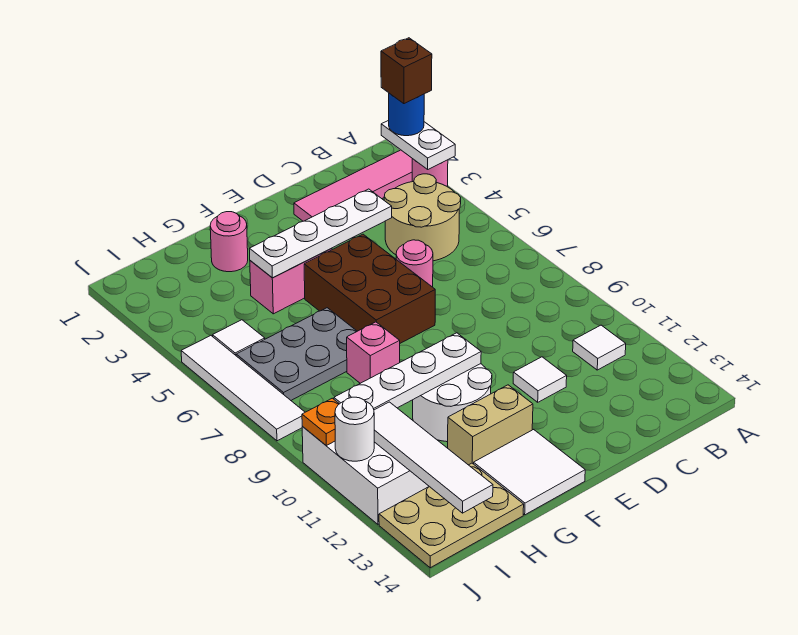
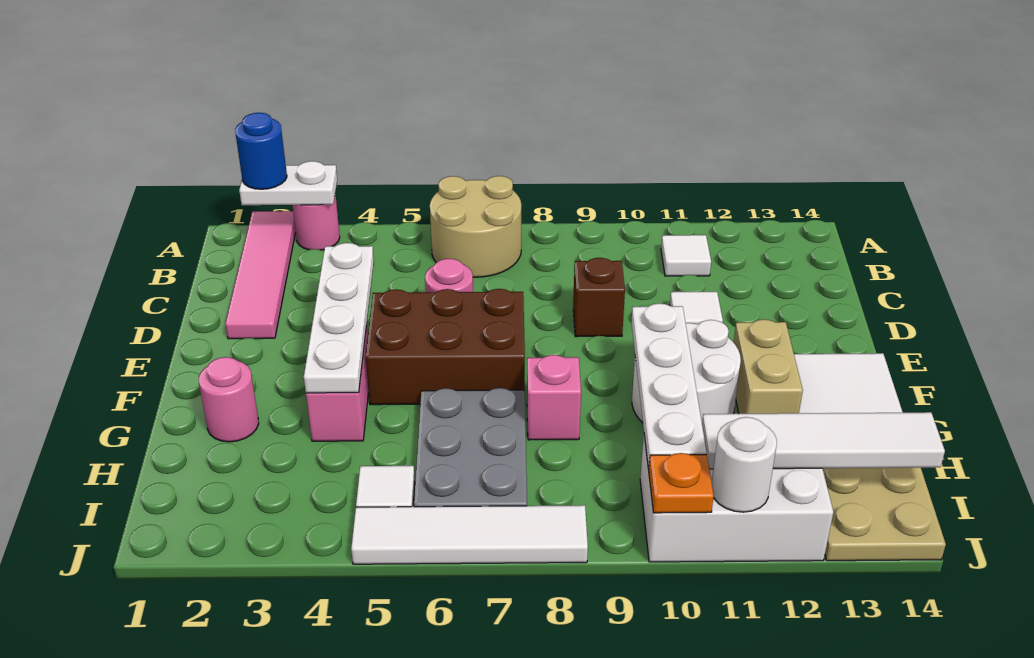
brown brick A2 level 4 -> brown brick D9 level 1
tan round brick B4:C5 level 1 -> tan round brick A6:B7 level 1

